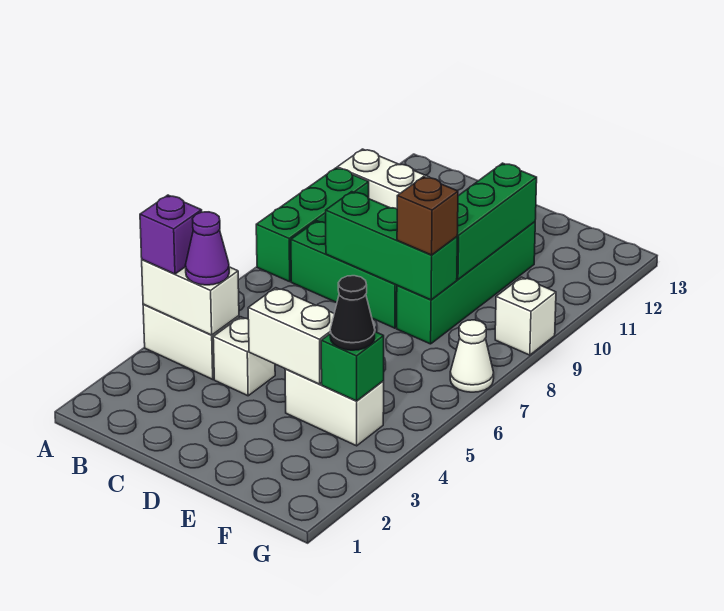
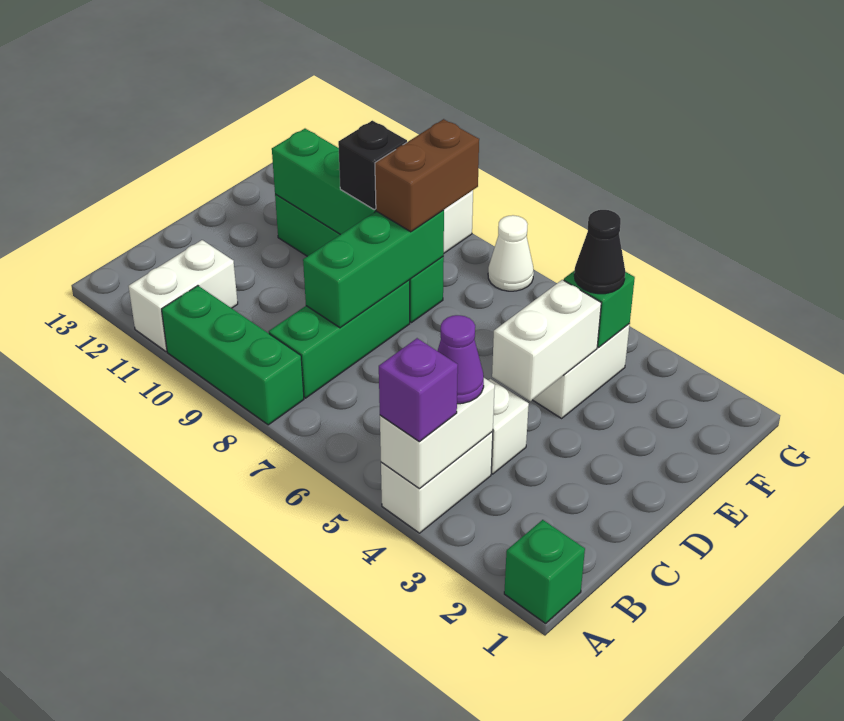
none -> green brick A1 level 1
brown brick E8 level 3 -> brown brick E8:F8 level 3
none -> black brick E9 level 3

